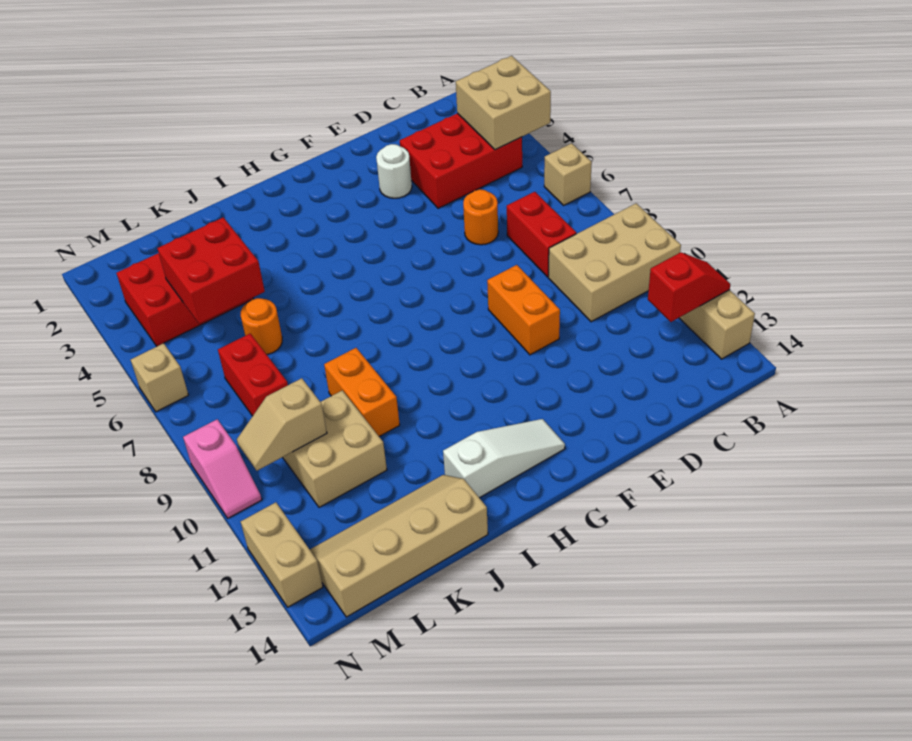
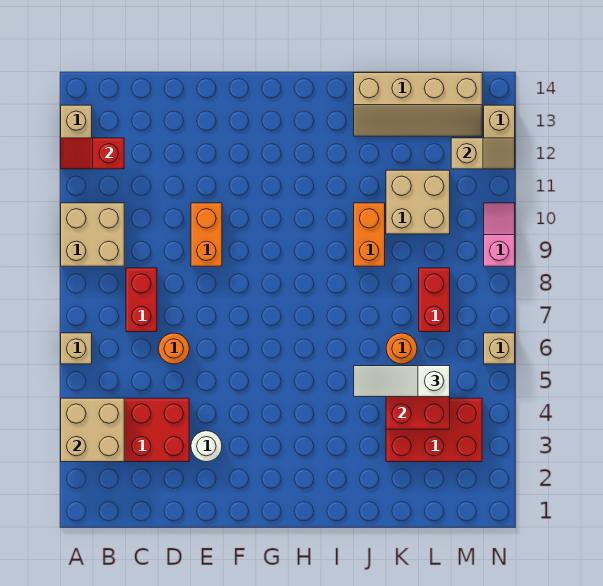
tan brick A9:C10 level 1 -> tan brick A9:B10 level 1
white slope G13:I13 level 1 top I -> white slope J5:L5 level 3 top L
tan slope L10:M10 level 2 top L -> tan slope M12:N12 level 2 top M

